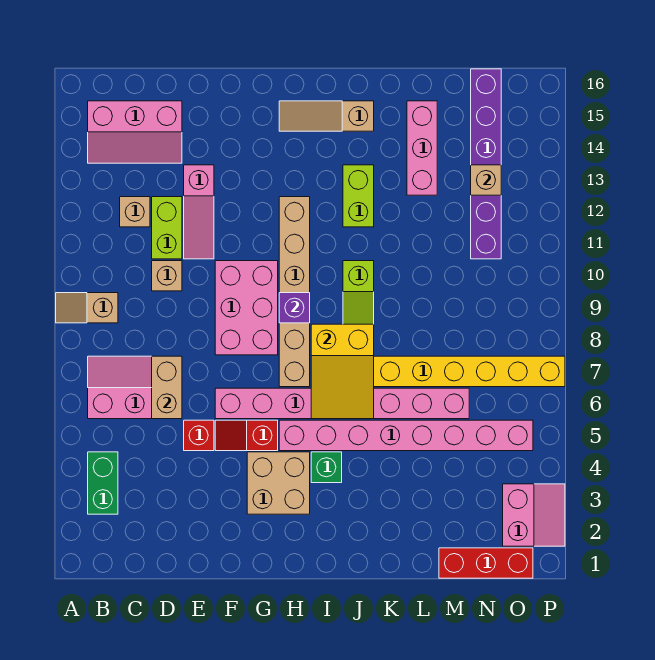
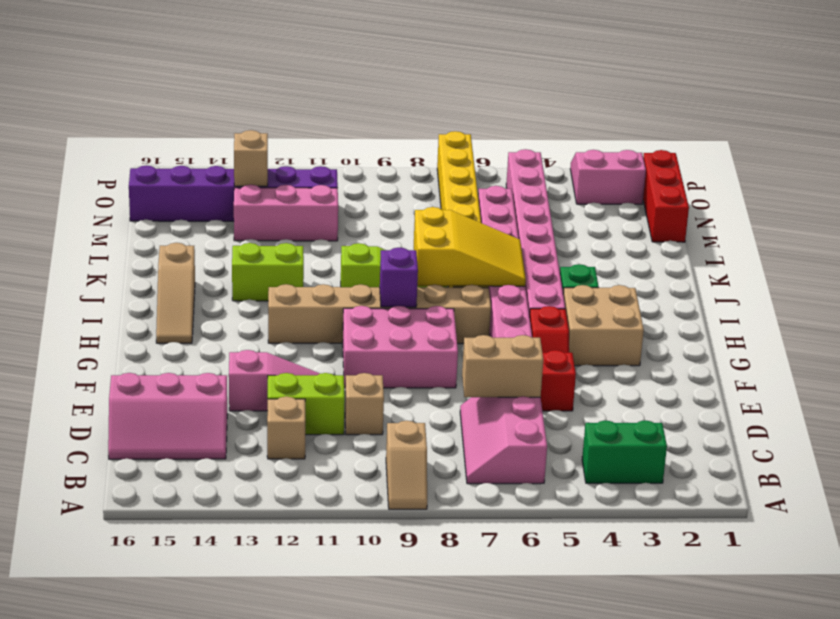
pink slope B14:D15 level 1 top 15 -> pink slope C14:D16 level 1 top D
pink brick L13:L15 level 1 -> pink brick M11:M13 level 1

